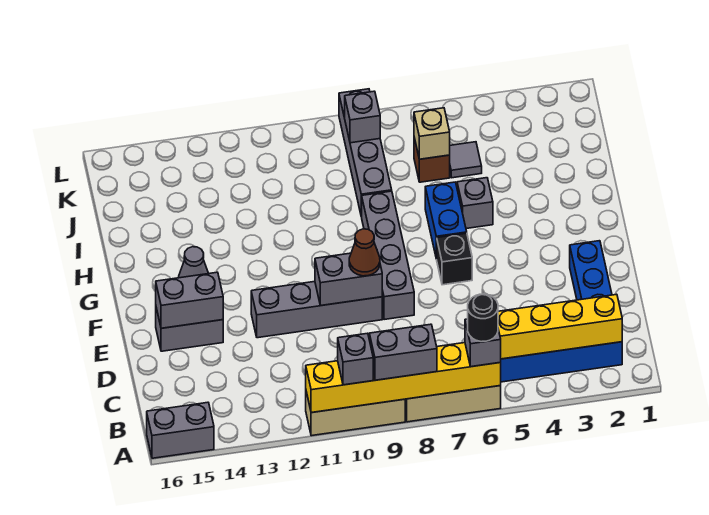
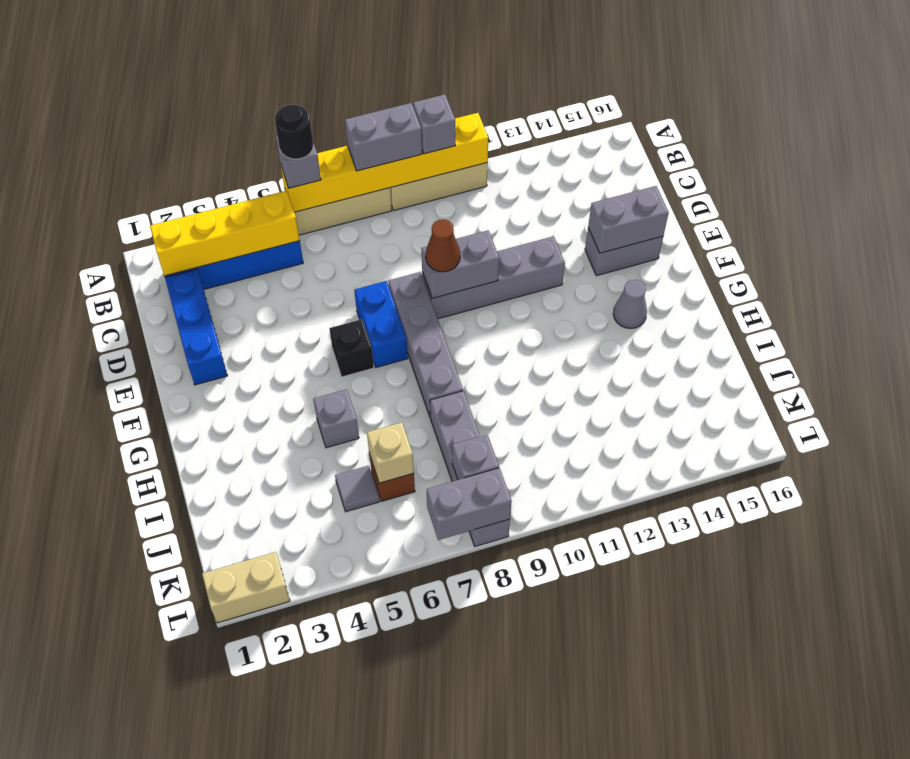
grey brick A15:A16 level 1 -> grey brick L7:L8 level 2
blue brick G6:H6 level 1 -> blue brick E7:F7 level 1
none -> tan brick L1:L2 level 1

